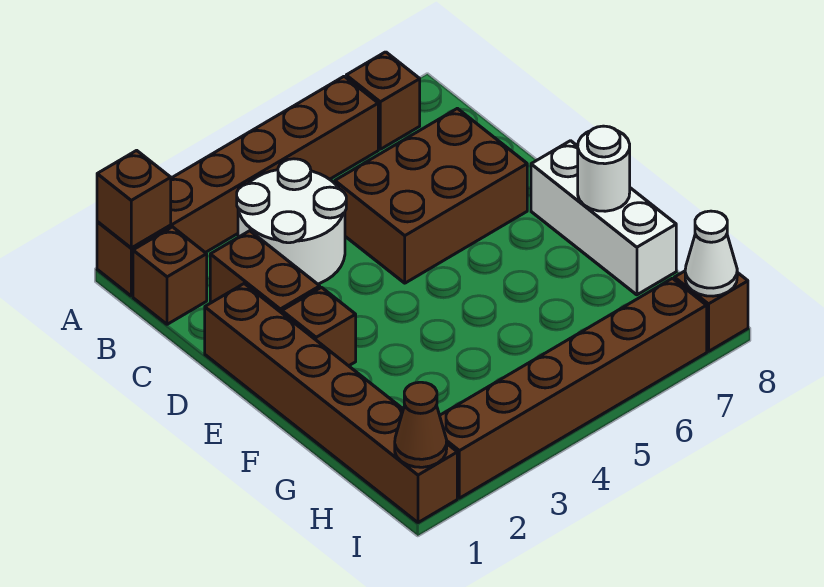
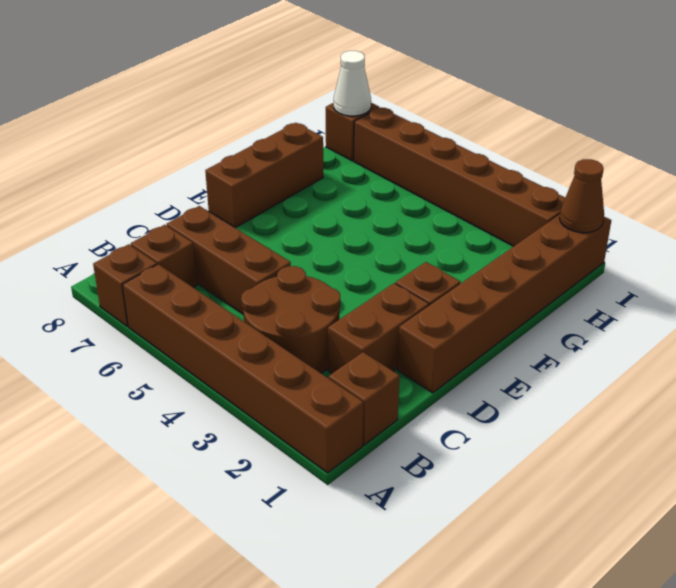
brown brick A1 level 2 -> brown brick B7 level 1
white round brick B3:C4 level 1 -> brown round brick B3:C4 level 1
brown brick C5:D7 level 1 -> brown brick C5:C7 level 1
white brick E8:G8 level 1 -> brown brick E8:G8 level 1
white round brick F8 level 2 -> none

